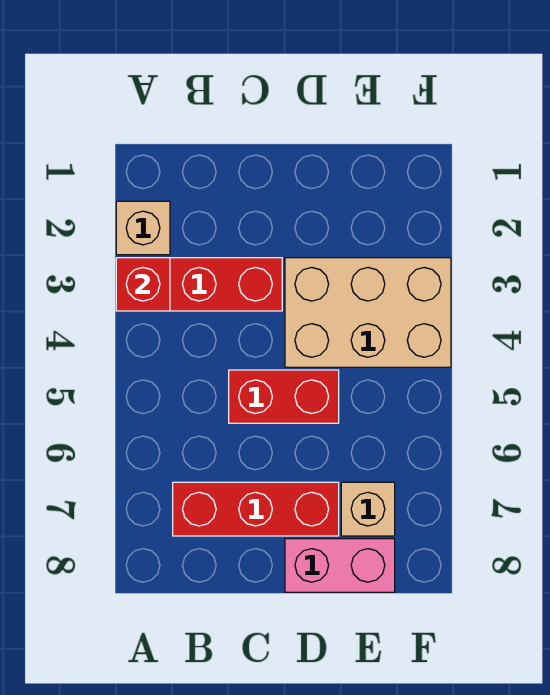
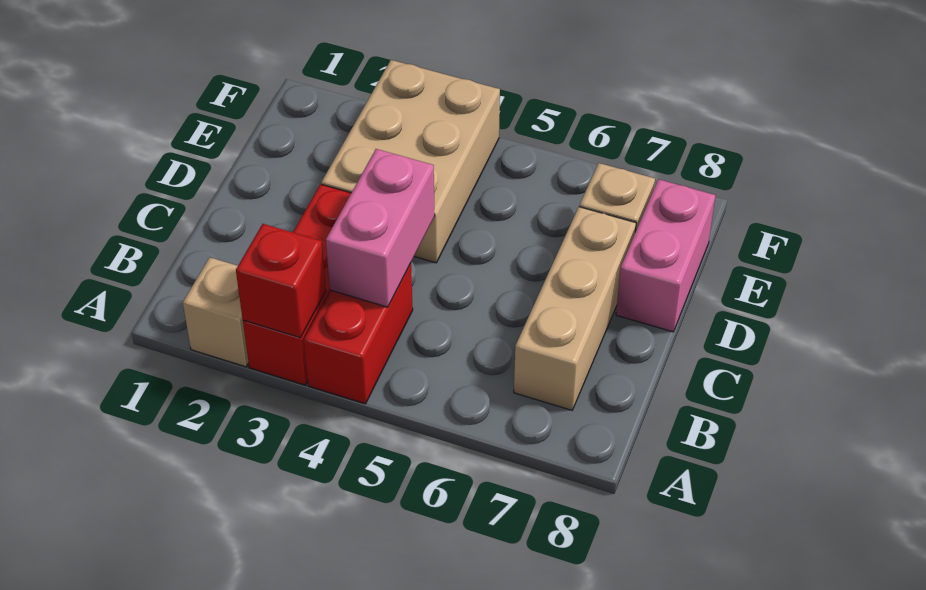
none -> pink brick B4:C4 level 2
red brick B7:D7 level 1 -> tan brick B7:D7 level 1
red brick C5:D5 level 1 -> red brick A4:B4 level 1

